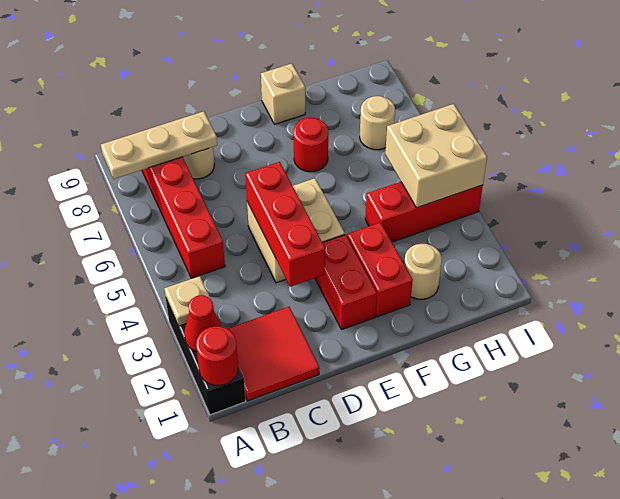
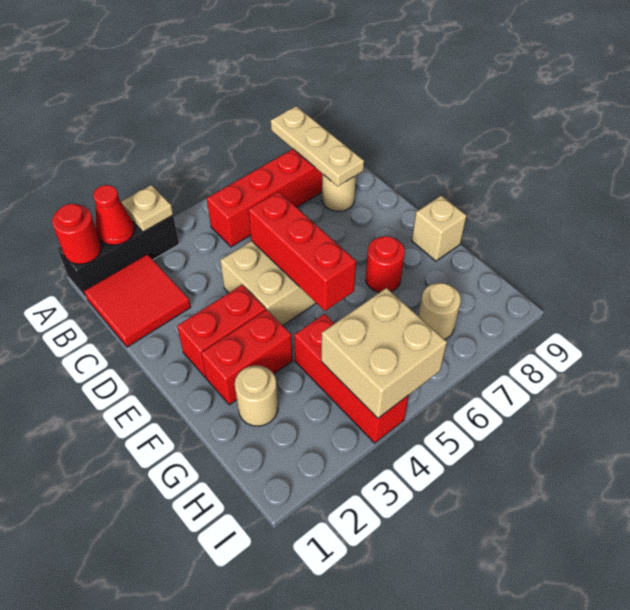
red brick D3:D5 level 2 -> red brick D5:F5 level 2

